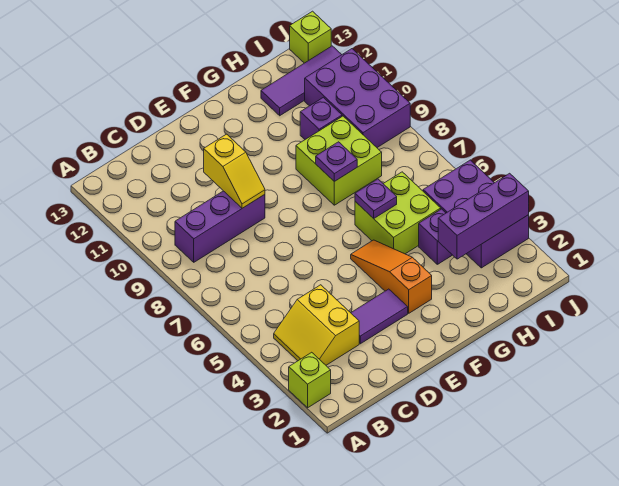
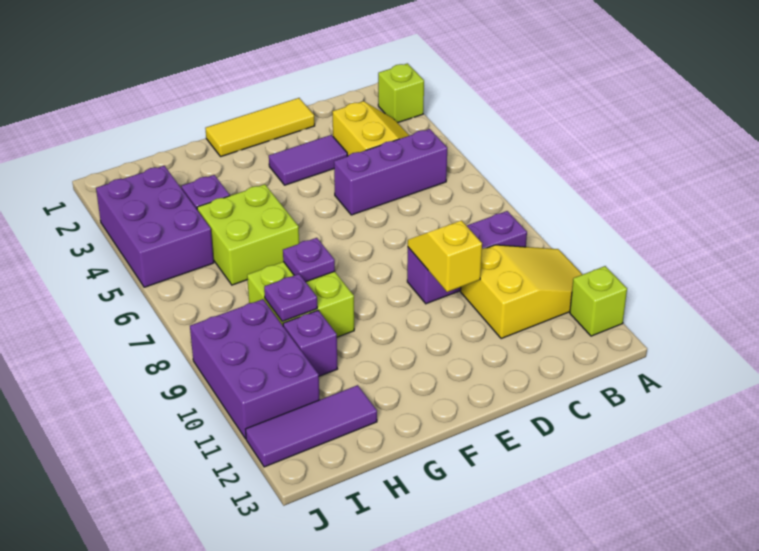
none -> yellow slope A10:C11 level 1 top C
none -> yellow tile D1:F1 level 1
orange slope F3:F5 level 1 top 3 -> none
purple plate G6 level 2 -> purple plate H9 level 2
purple brick H3:J3 level 2 -> purple brick B5:D5 level 1
lime brick J13 level 1 -> lime brick A12 level 1

